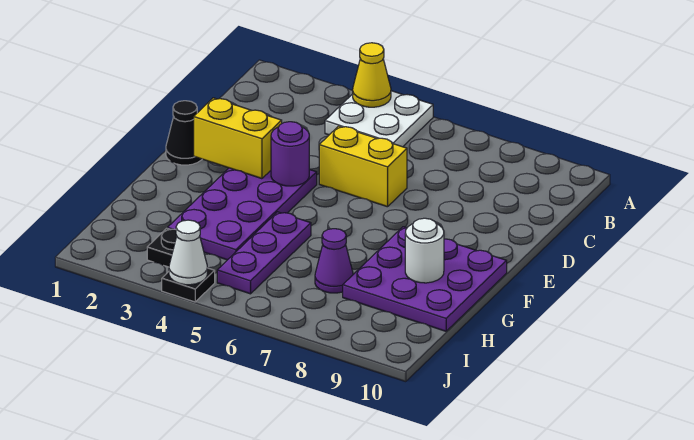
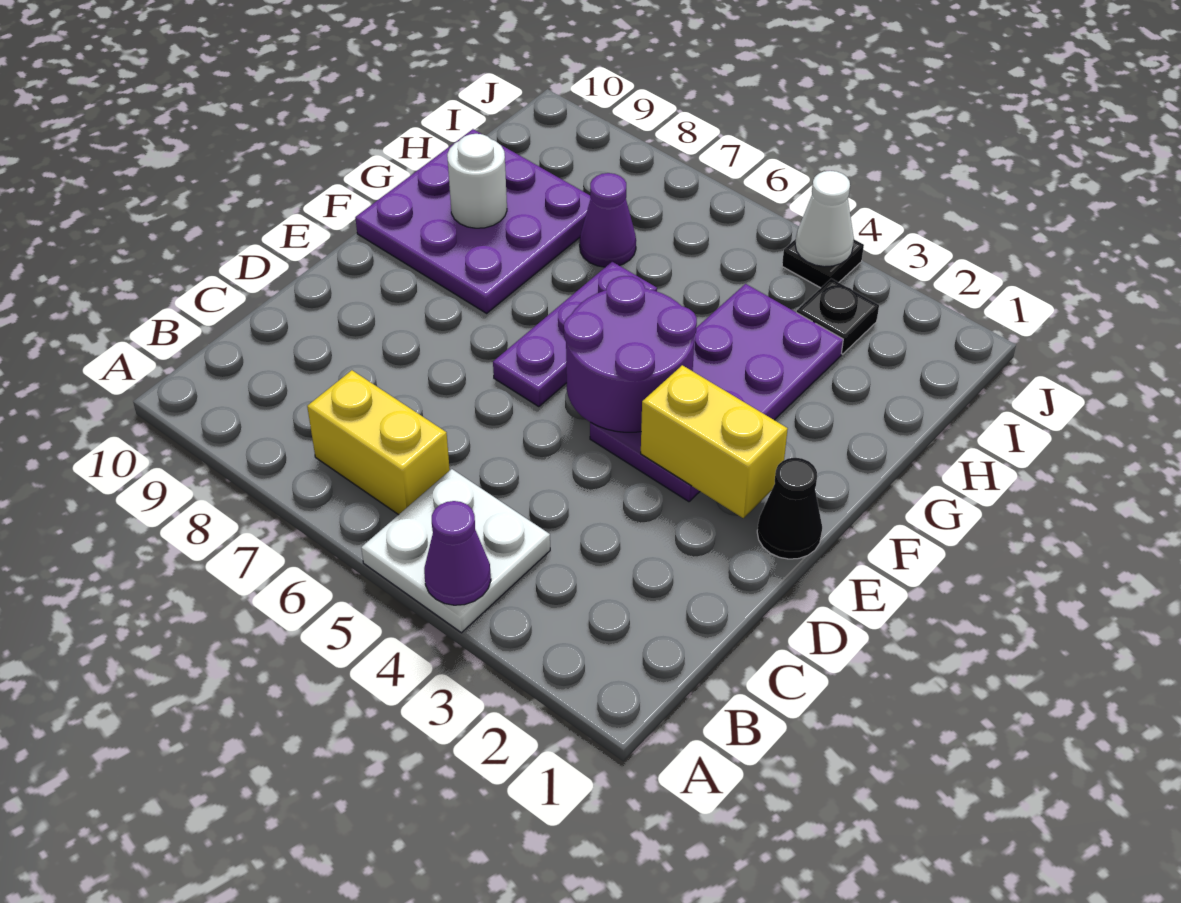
yellow cone A4 level 2 -> purple cone A4 level 2
yellow brick D5:D6 level 1 -> yellow brick B6:B7 level 1
purple round brick E4 level 2 -> purple round brick E4:F5 level 2
purple plate G5:I5 level 1 -> purple plate E6:G6 level 1

